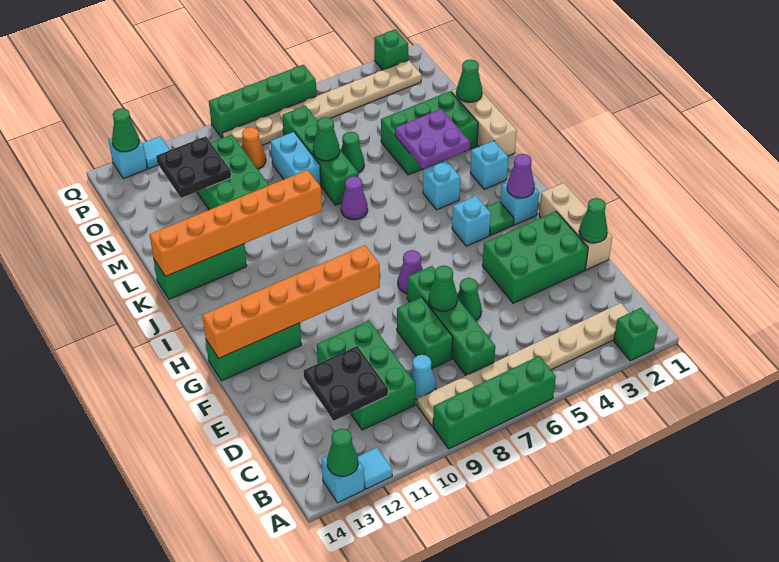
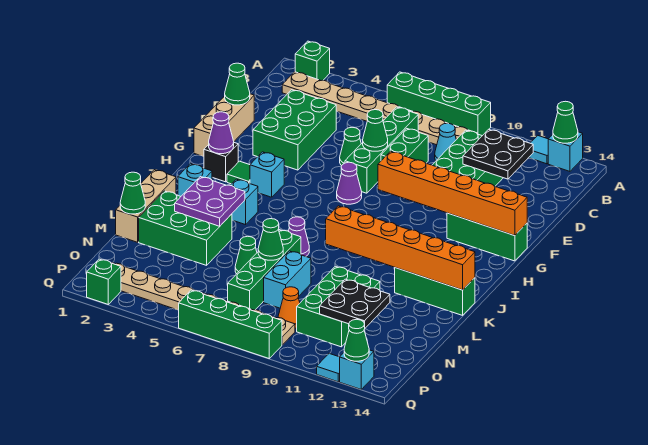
green brick E2:F4 level 1 -> green brick D3:F4 level 1
cyan brick H2 level 1 -> black brick H2 level 1

